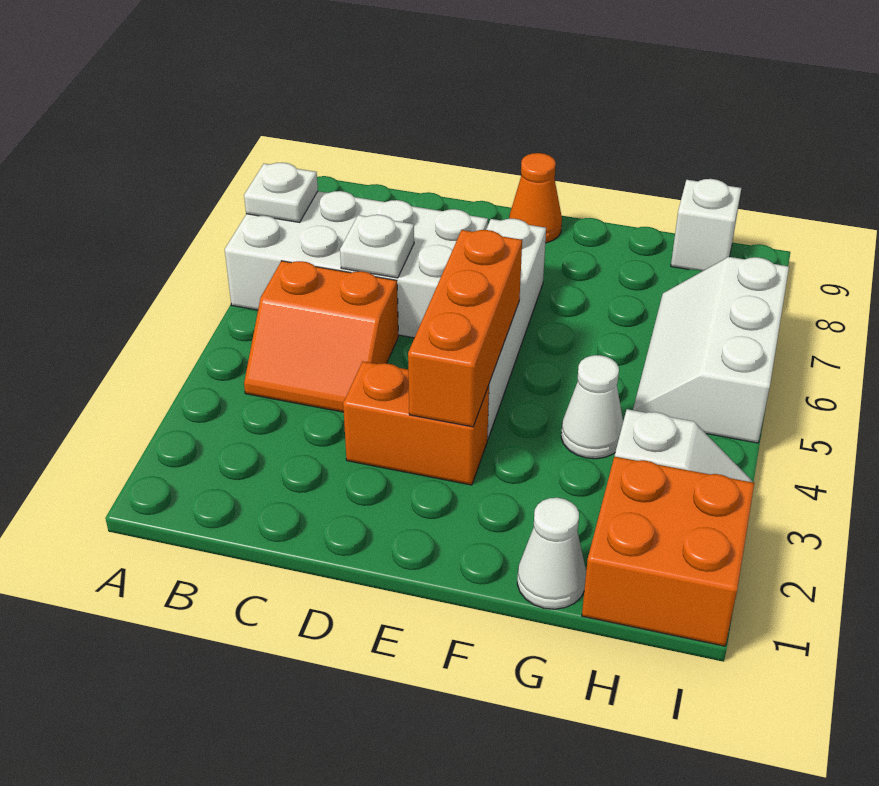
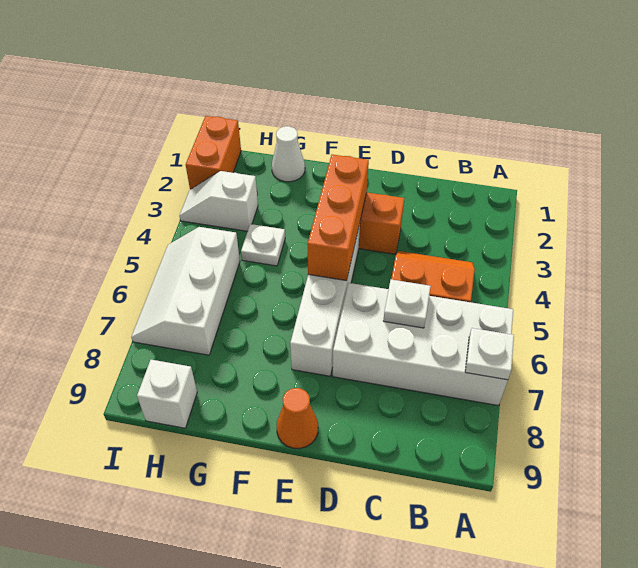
white cone G4 level 1 -> white plate G4 level 1
orange brick H1:I2 level 1 -> orange brick I1:I2 level 1
white slope H5:I7 level 1 top I -> white slope H5:I7 level 1 top H

